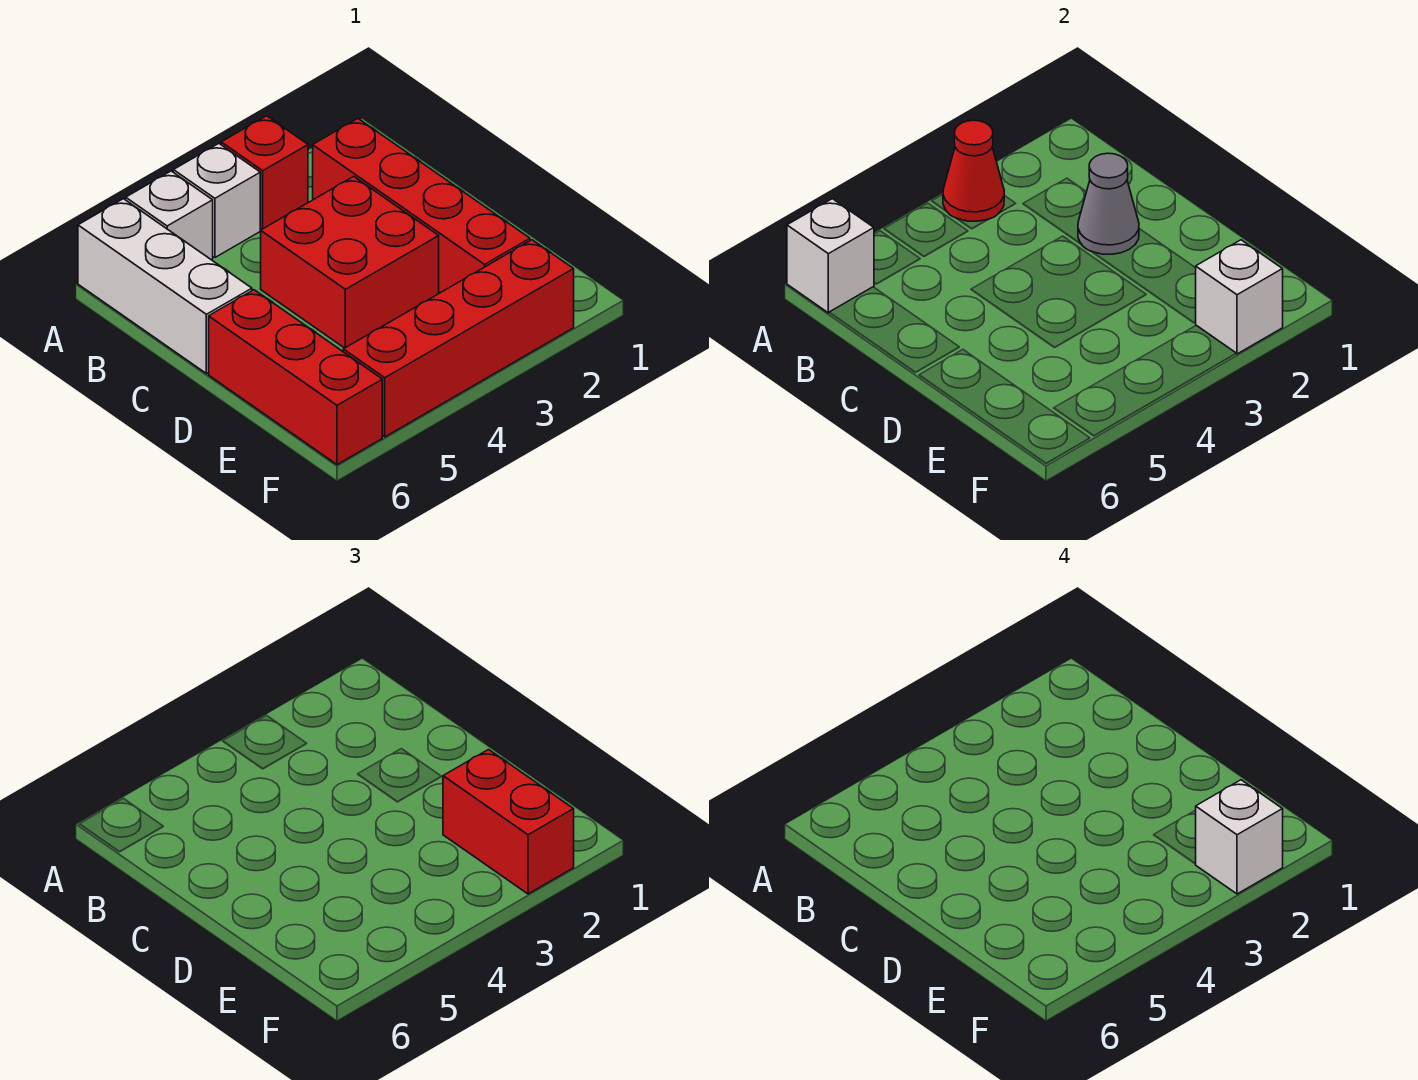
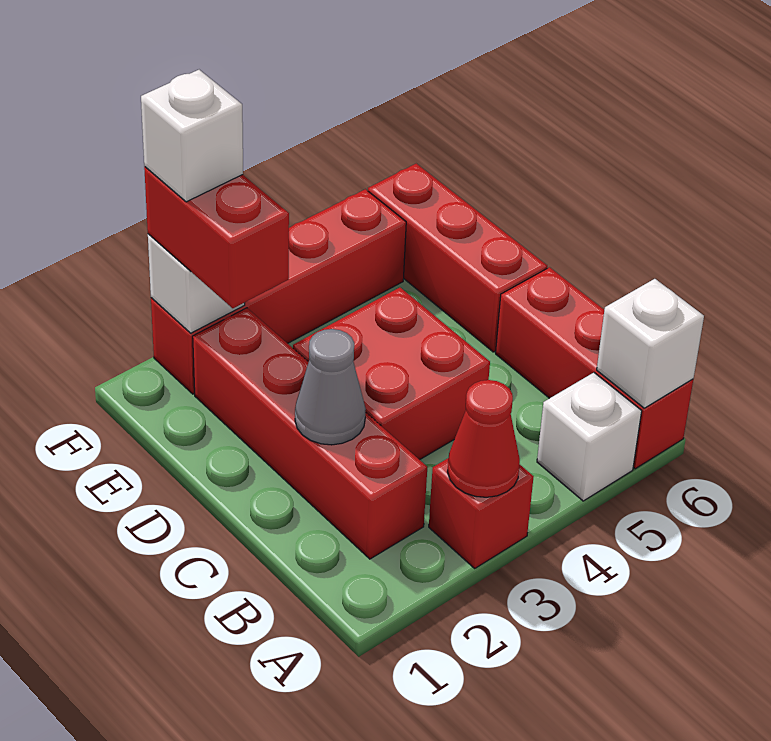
white brick A4 level 1 -> none
white brick A6:C6 level 1 -> red brick A6:C6 level 1

